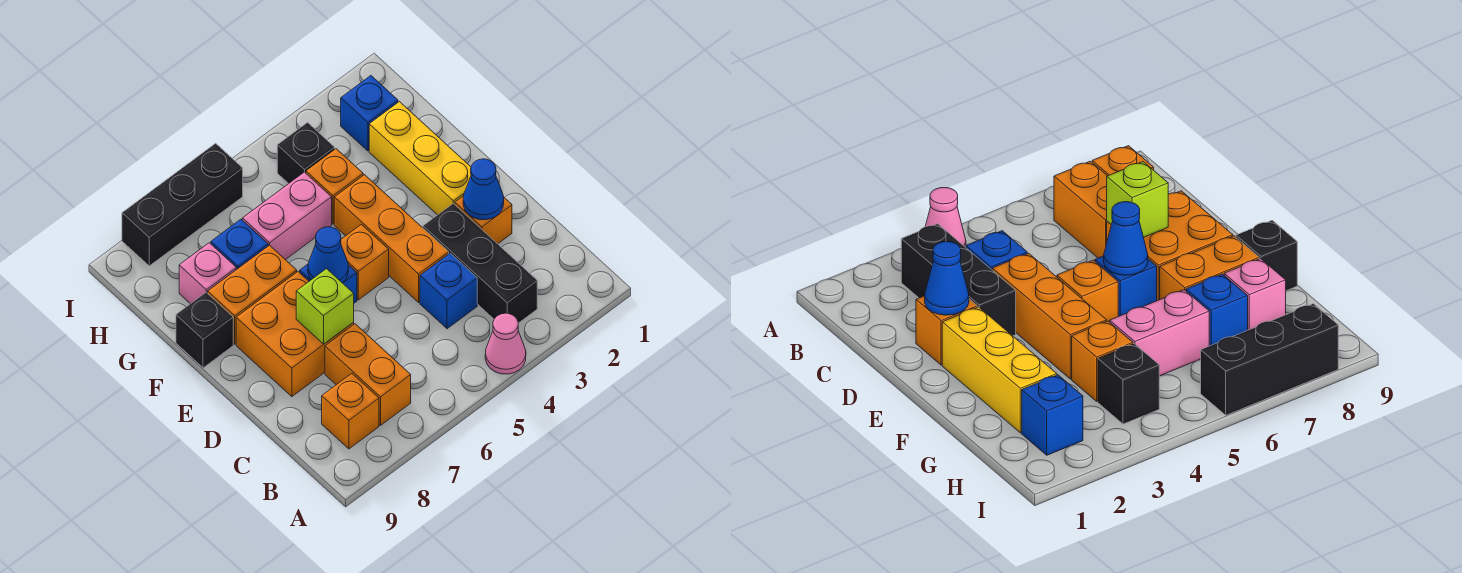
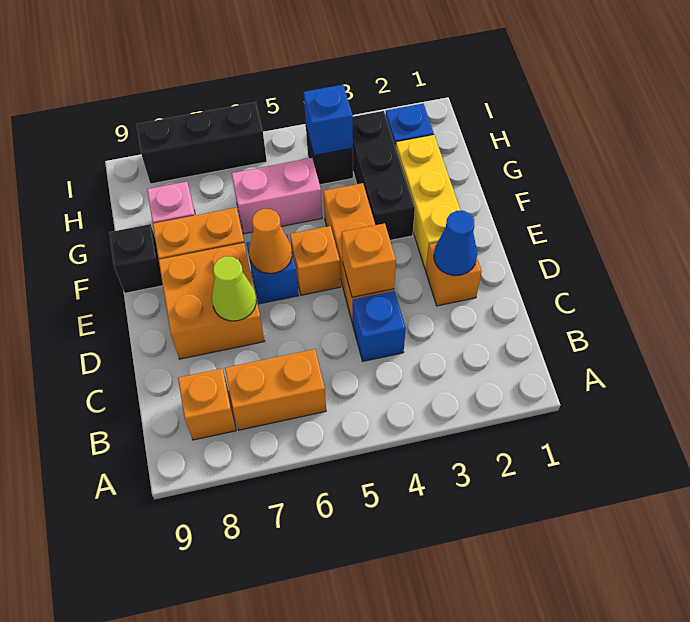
pink cone A4 level 1 -> none
black brick B3:D3 level 1 -> black brick F3:H3 level 1
orange brick B7:C7 level 1 -> orange brick B6:B7 level 1
lime brick D7 level 2 -> lime cone D7 level 2
blue cone E6 level 2 -> orange cone E6 level 2
orange brick G4 level 1 -> orange brick D4 level 2
blue brick G7 level 1 -> blue brick H4 level 2

